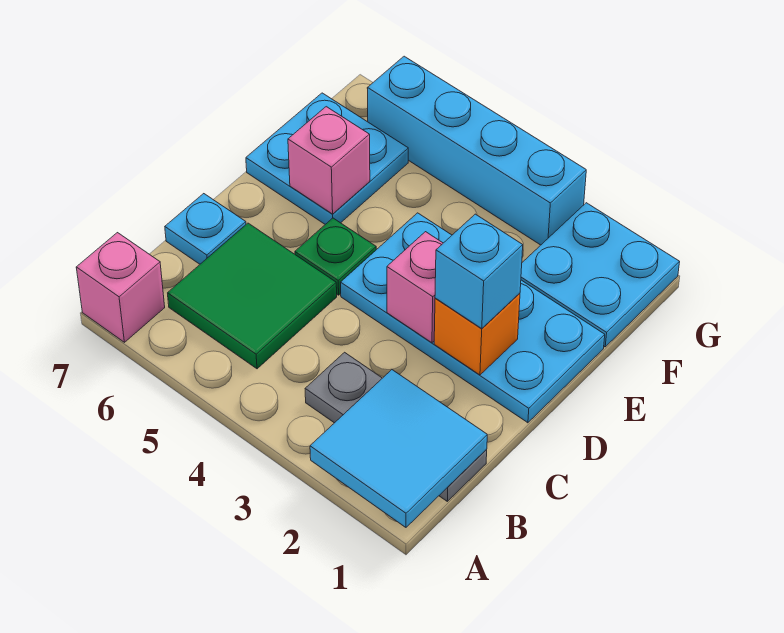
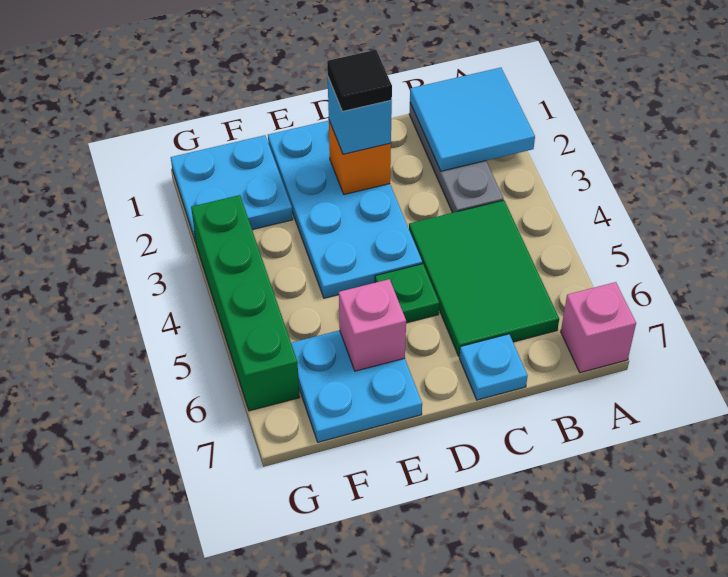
green tile B5:C6 level 1 -> green tile B4:C6 level 1
none -> black tile D2 level 4
pink brick D3 level 2 -> none
cyan brick G3:G6 level 1 -> green brick G3:G6 level 1

